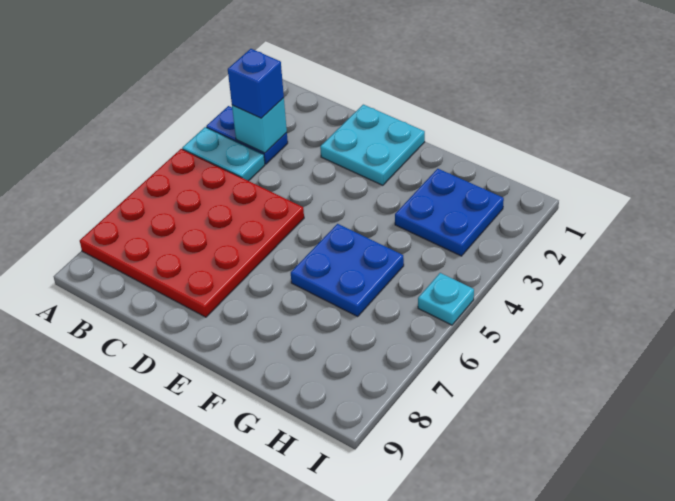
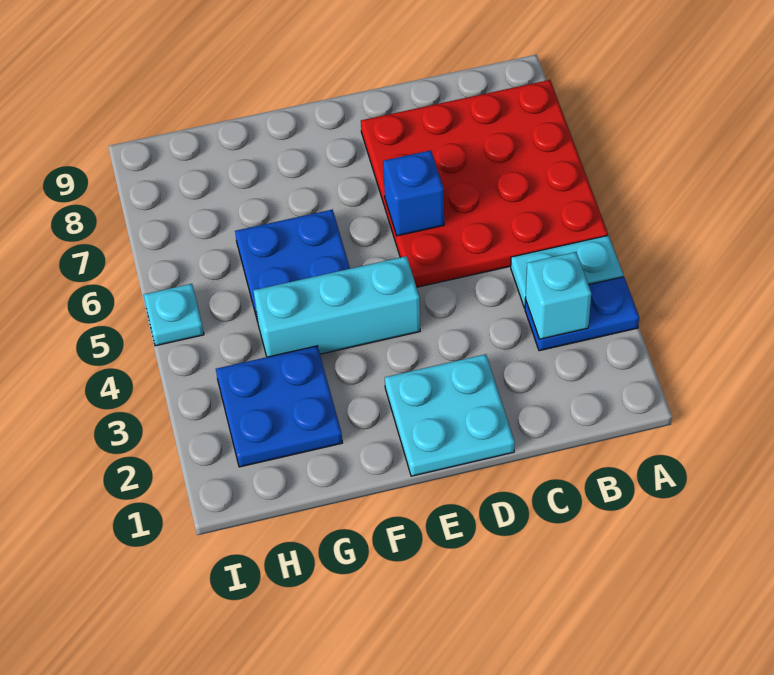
blue brick B3 level 3 -> blue brick D6 level 2
none -> cyan brick E4:G4 level 1

